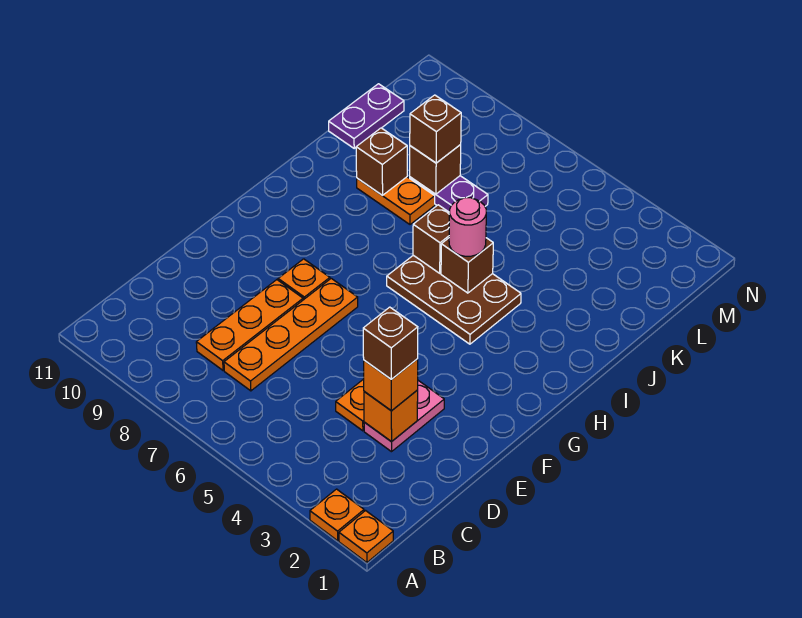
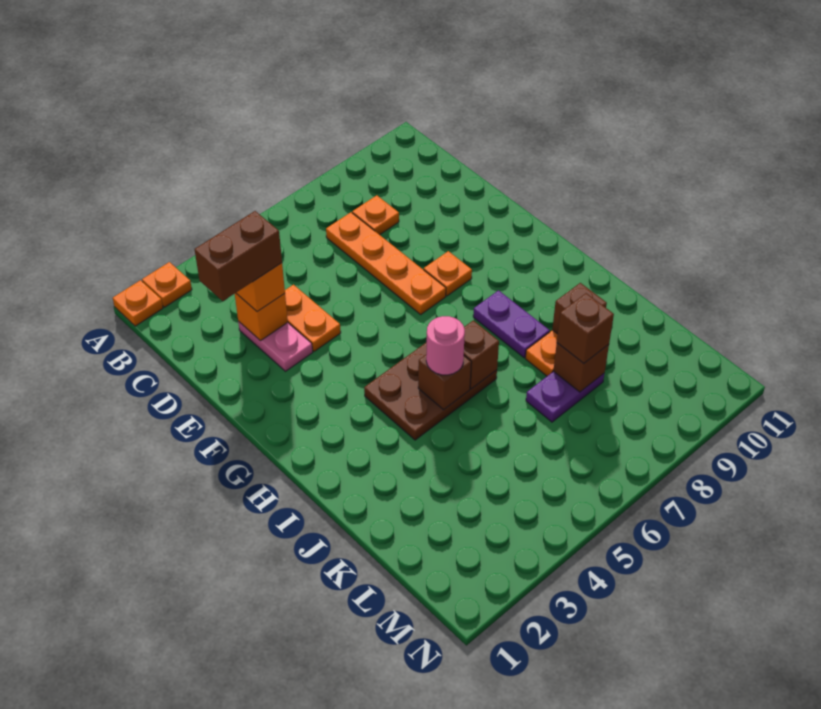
orange plate C8:E8 level 1 -> orange plate C8 level 1
brown brick D3 level 4 -> brown brick D2:D3 level 4
purple plate K11:L11 level 1 -> purple plate H8:I8 level 1

